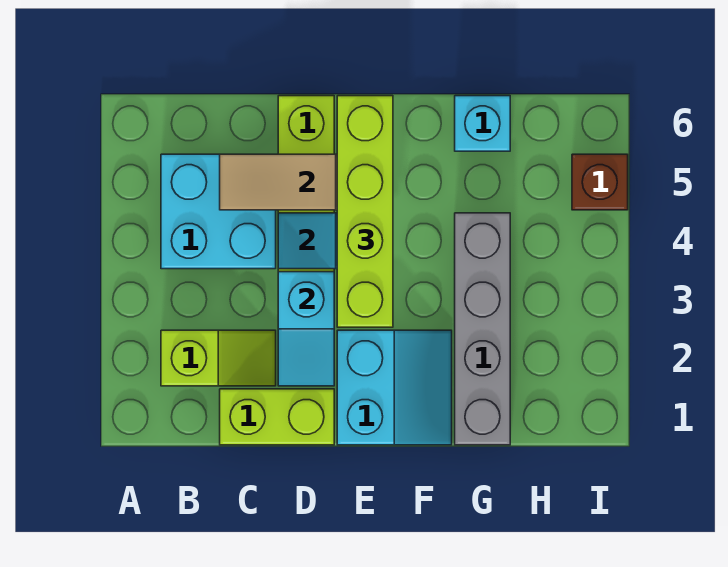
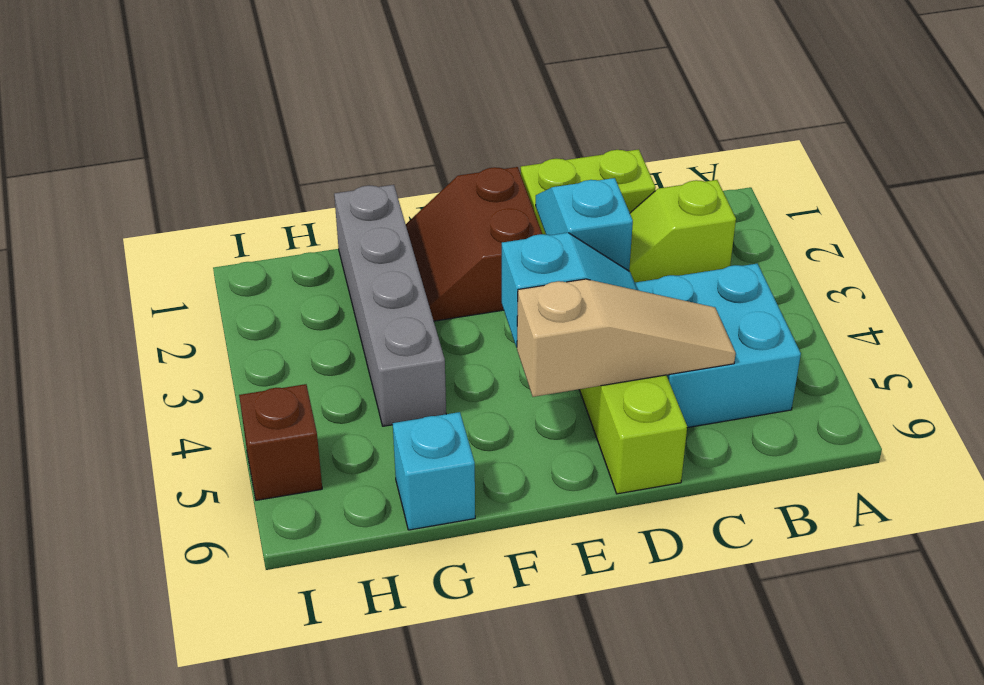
cyan slope E1:F2 level 1 top E -> brown slope E1:F2 level 1 top E
lime brick E3:E6 level 3 -> none

